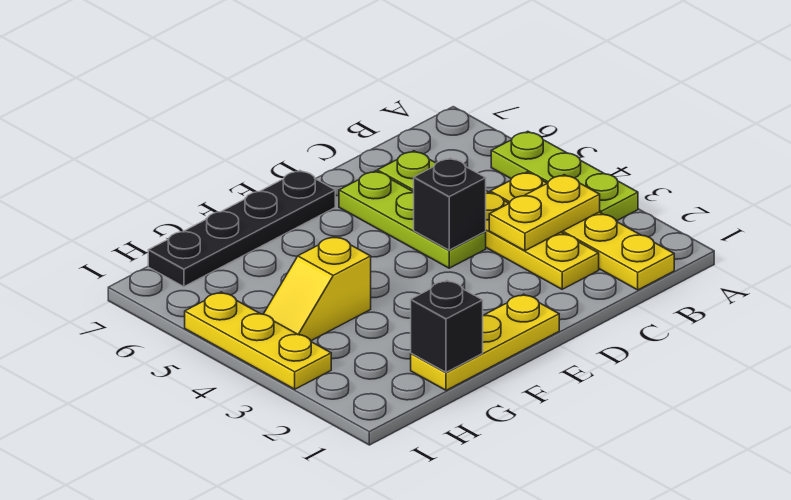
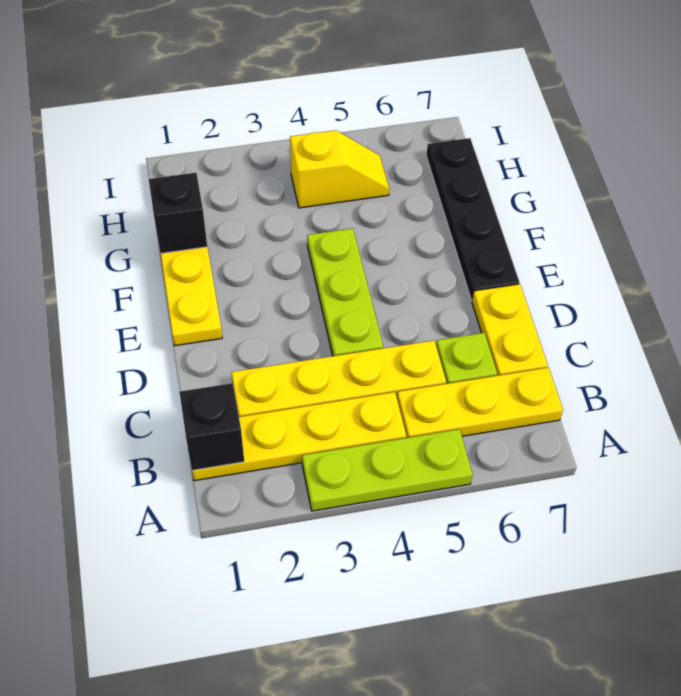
yellow plate B3:C3 level 2 -> yellow plate C7:D7 level 1
lime plate D4:D6 level 1 -> lime plate D4:F4 level 1
black brick D4 level 2 -> black brick B1 level 2
yellow slope G4:H4 level 1 top G -> yellow slope H4:H5 level 1 top 4
yellow plate I3:I5 level 1 -> yellow plate B5:B7 level 1

